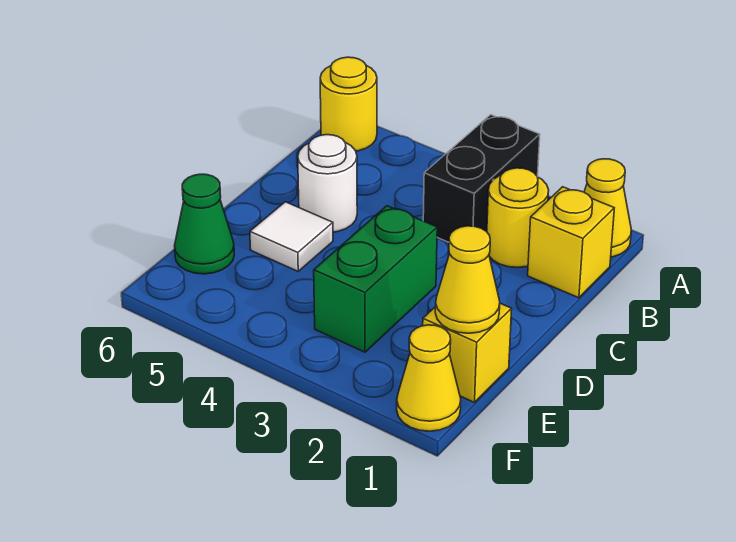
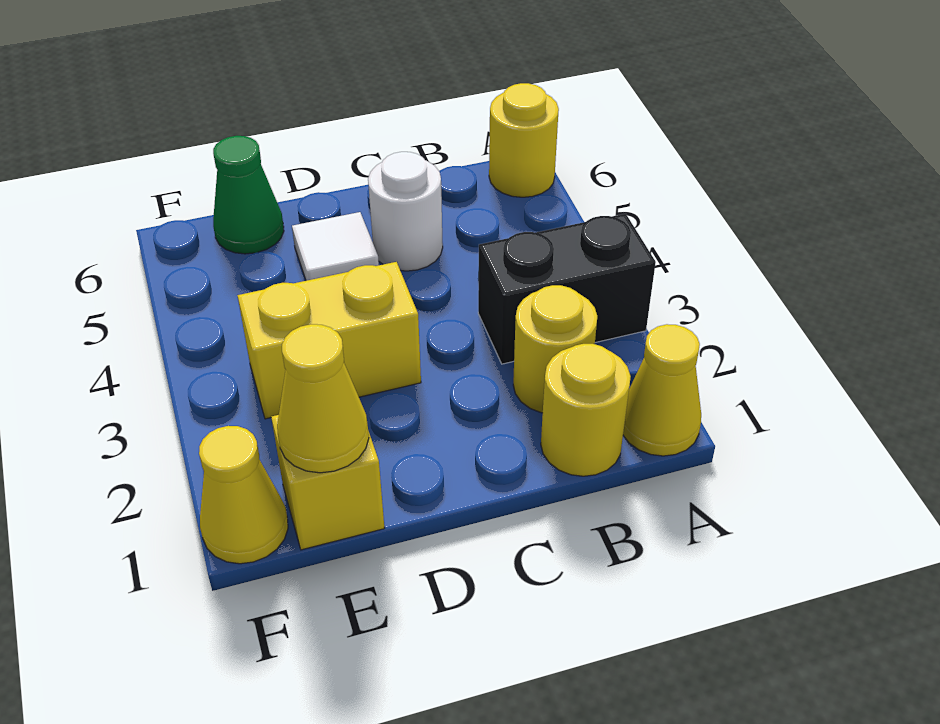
yellow brick B1 level 1 -> yellow round brick B1 level 1
green brick D3:E3 level 1 -> yellow brick D3:E3 level 1

